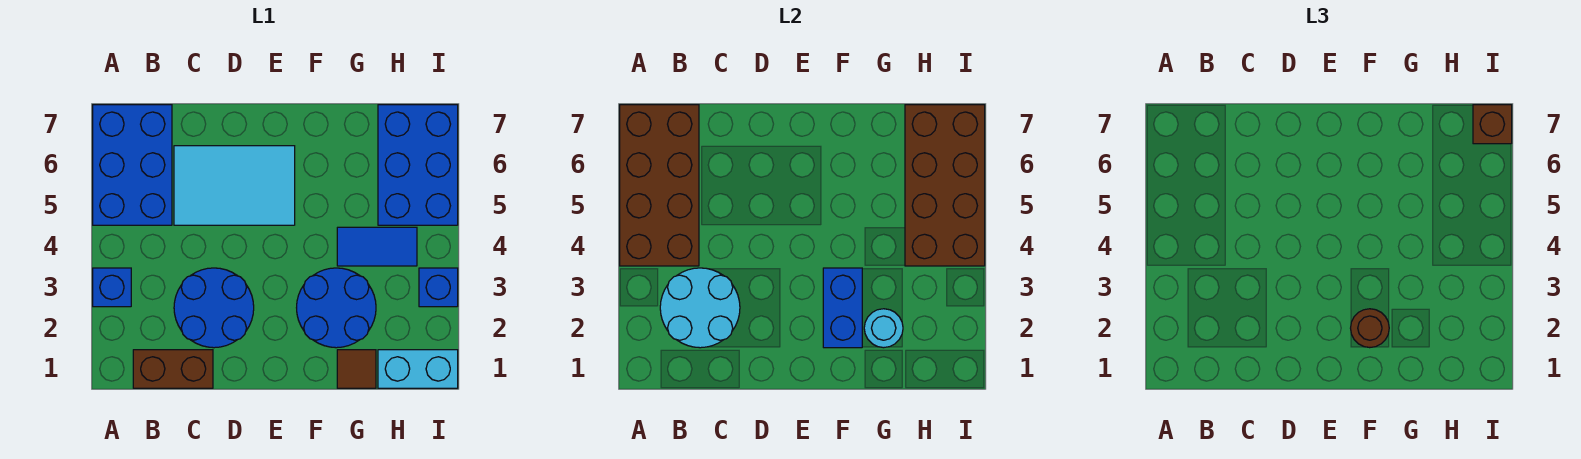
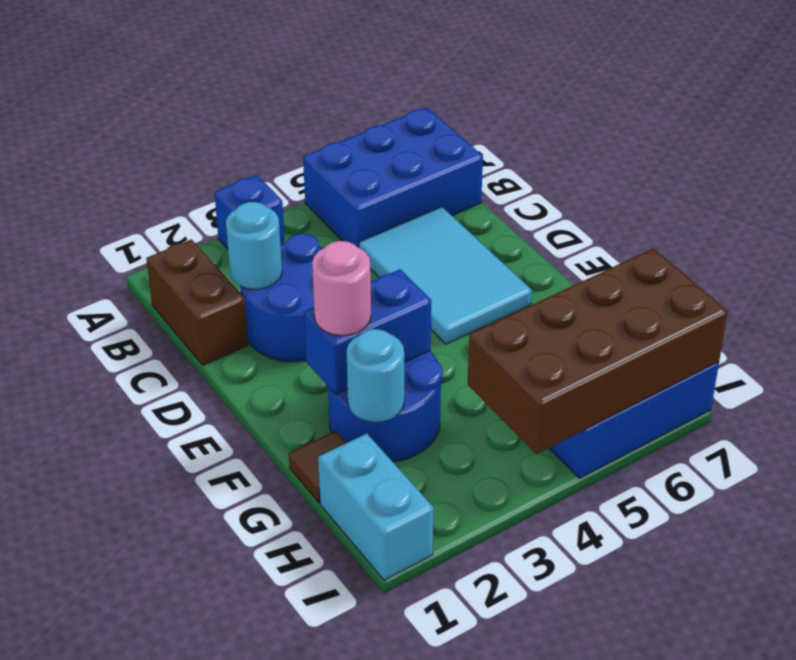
brown brick A4:B7 level 2 -> none
cyan round brick B2:C3 level 2 -> cyan round brick C2 level 2
brown round brick F2 level 3 -> pink round brick F2 level 3
blue tile G4:H4 level 1 -> none
blue brick I3 level 1 -> none
brown brick I7 level 3 -> none

